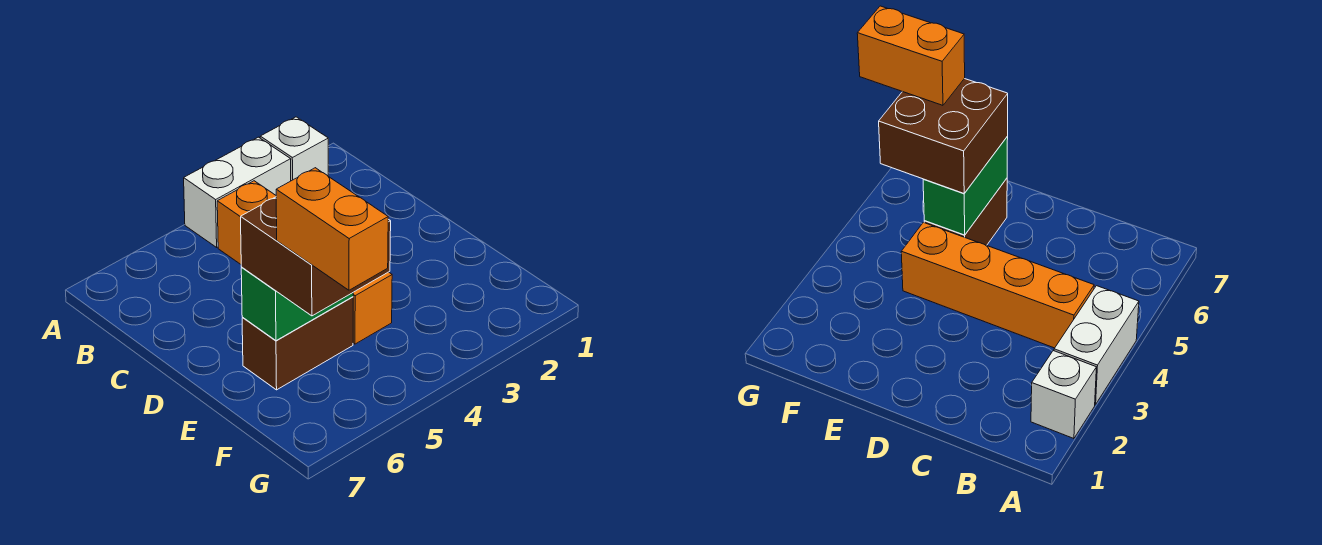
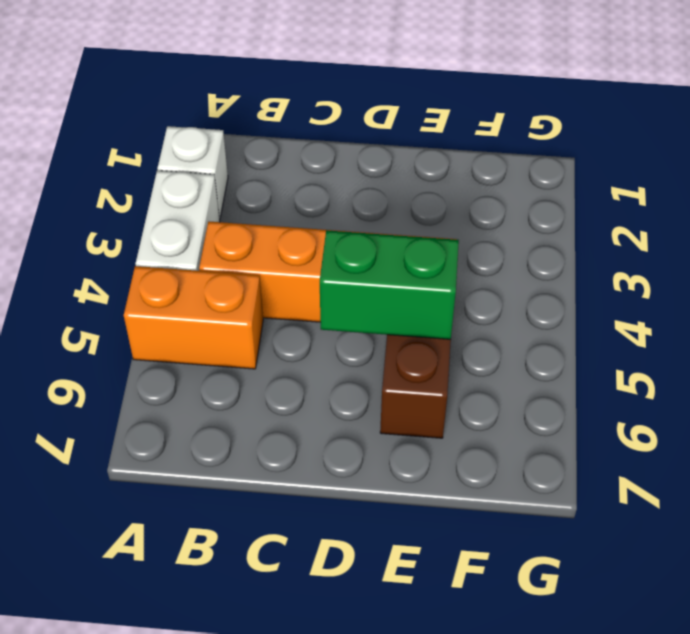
green brick E5:E6 level 2 -> green brick D5:E5 level 2
brown brick E5:F6 level 3 -> none
orange brick F6:G6 level 4 -> orange brick A5:B5 level 1

